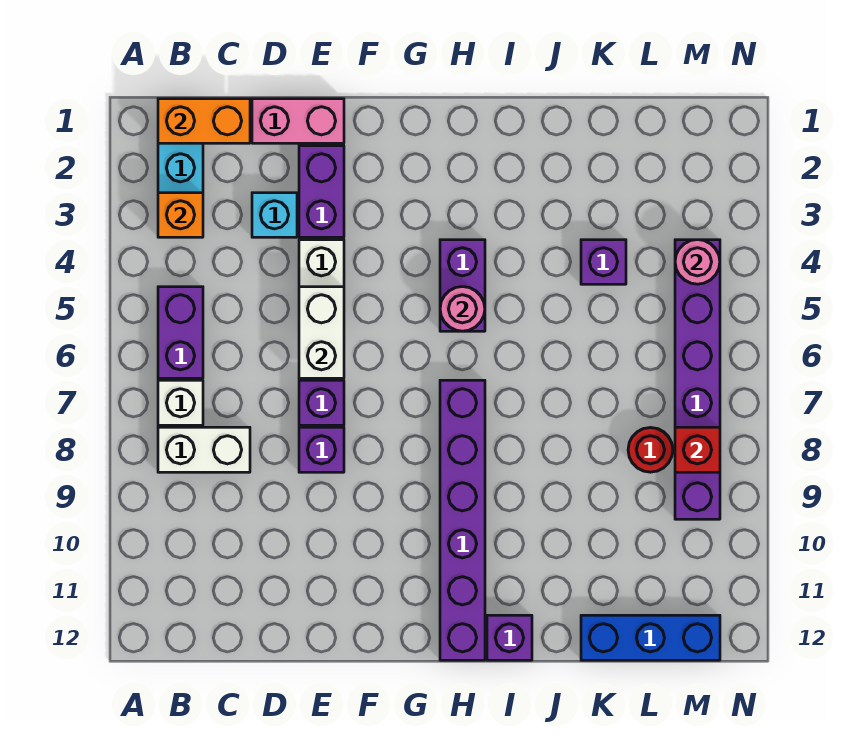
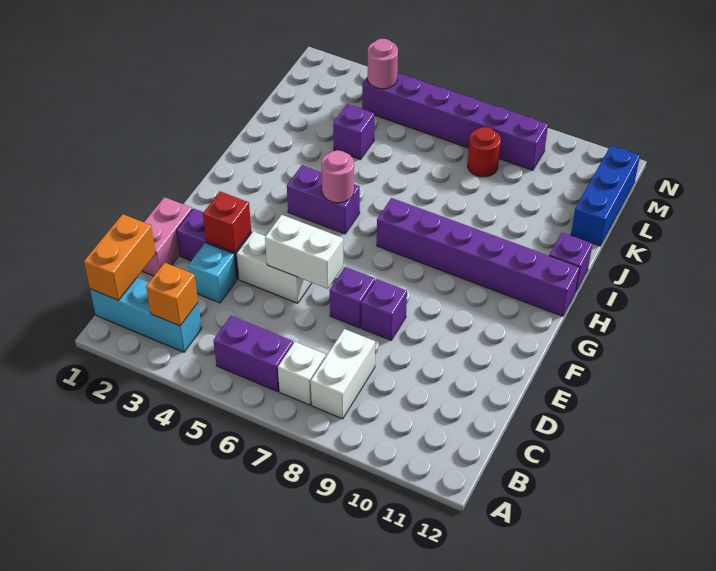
red brick M8 level 2 -> red brick E3 level 2

